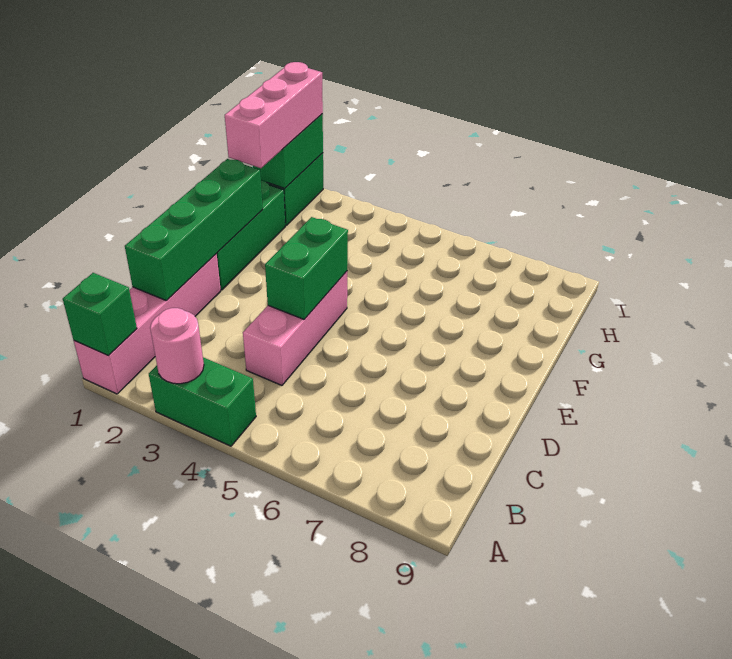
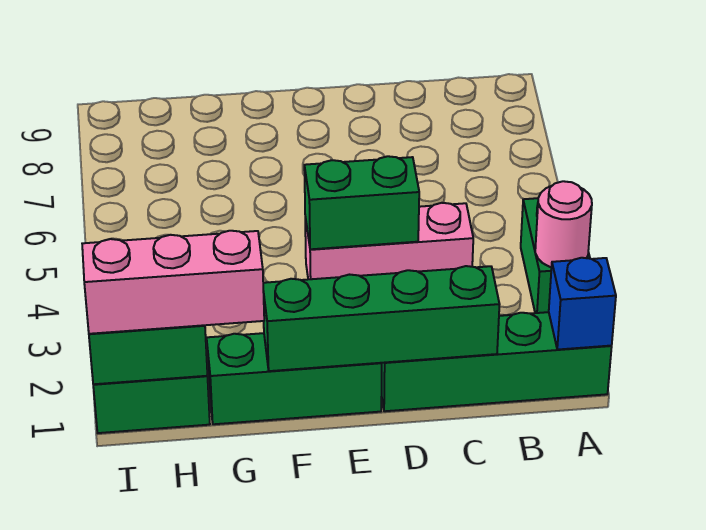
pink brick A1:D1 level 1 -> green brick A1:D1 level 1
green brick A1 level 2 -> blue brick A1 level 2

